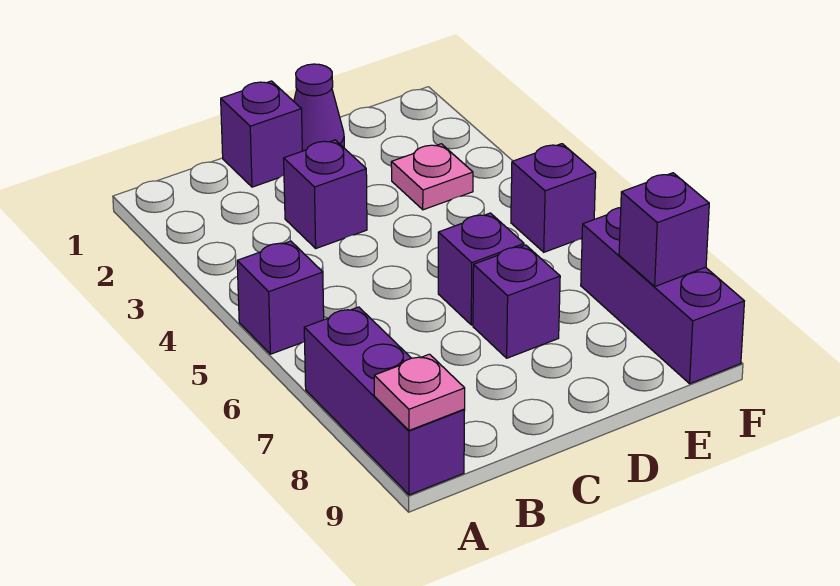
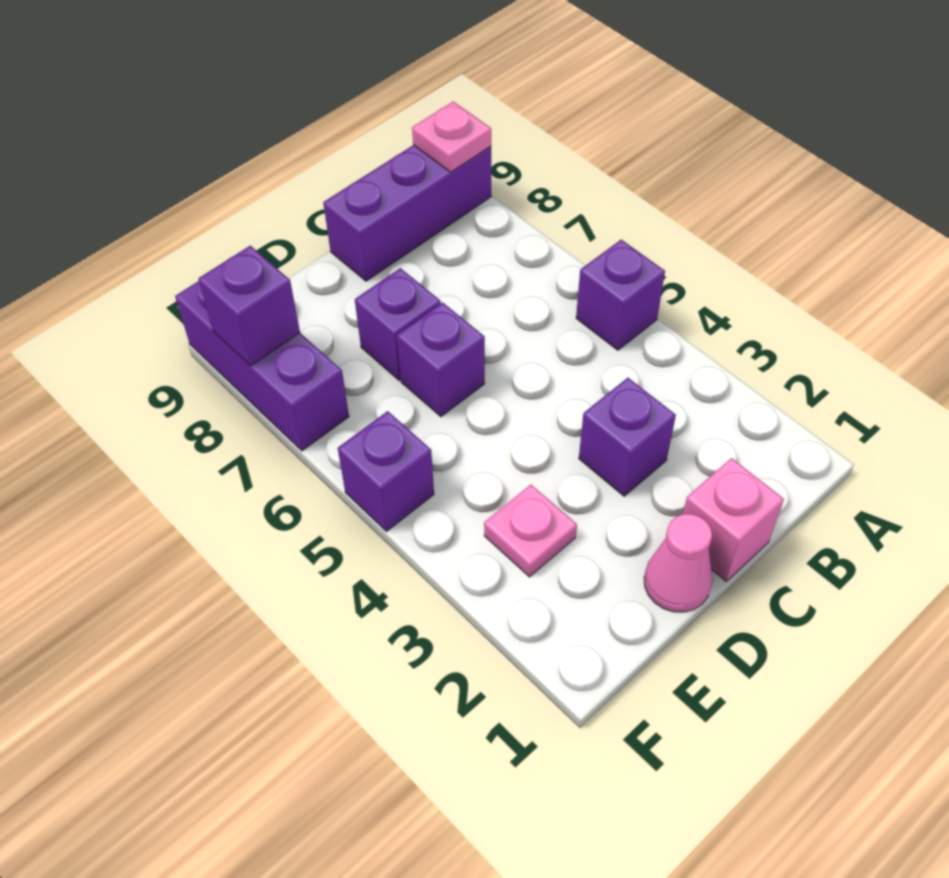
purple brick A7:A9 level 1 -> purple brick A9:C9 level 1
purple brick C1 level 1 -> pink brick C1 level 1
purple cone D1 level 1 -> pink cone D1 level 1

